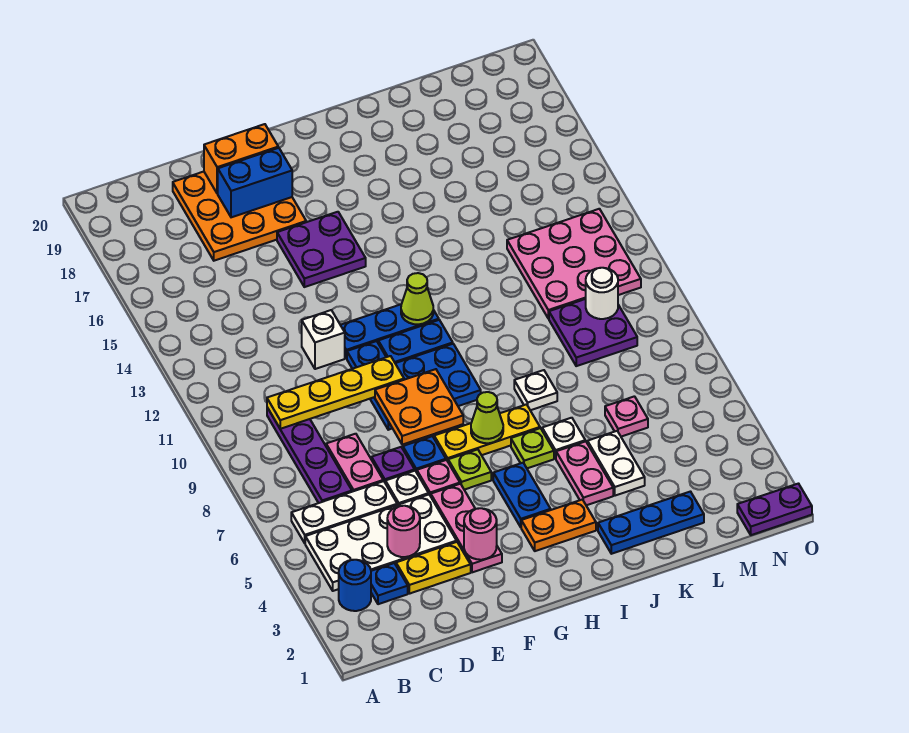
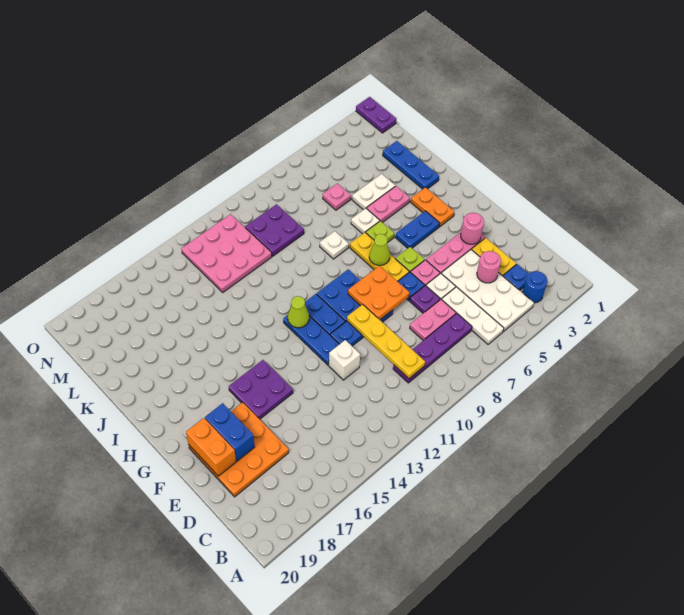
white round brick M10 level 2 -> none

